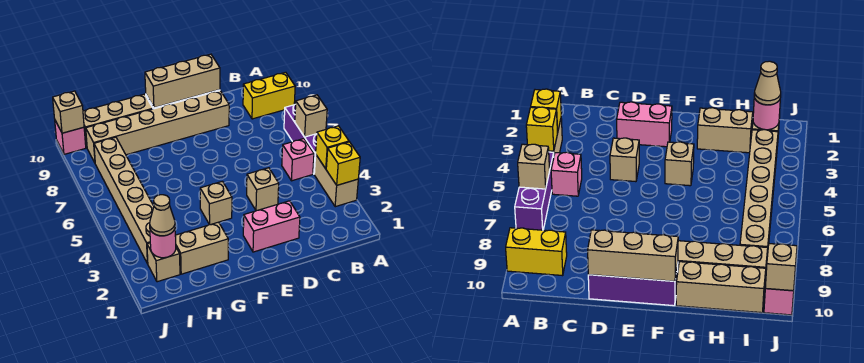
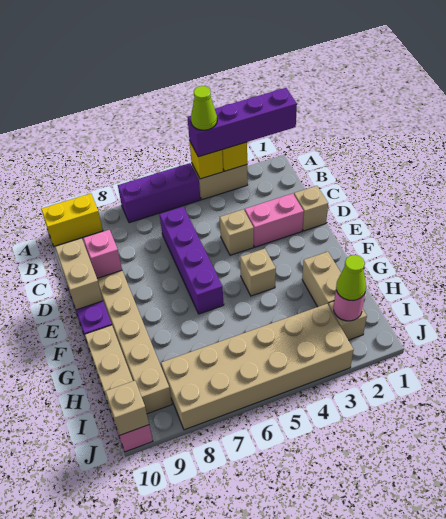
none -> purple brick A1:A4 level 3
none -> lime cone A4 level 4
tan brick A6 level 2 -> tan brick D1 level 1
yellow brick A9:B9 level 1 -> yellow brick A9:A10 level 1
pink brick B5 level 1 -> pink brick D9 level 2
none -> purple brick C6:F6 level 1
pink brick D2:E2 level 1 -> pink brick D2:D3 level 1
tan brick D10:F10 level 2 -> tan brick D10:E10 level 2
tan cone I2 level 3 -> lime cone I2 level 3
tan brick I3:I8 level 1 -> tan brick I3:J8 level 1

